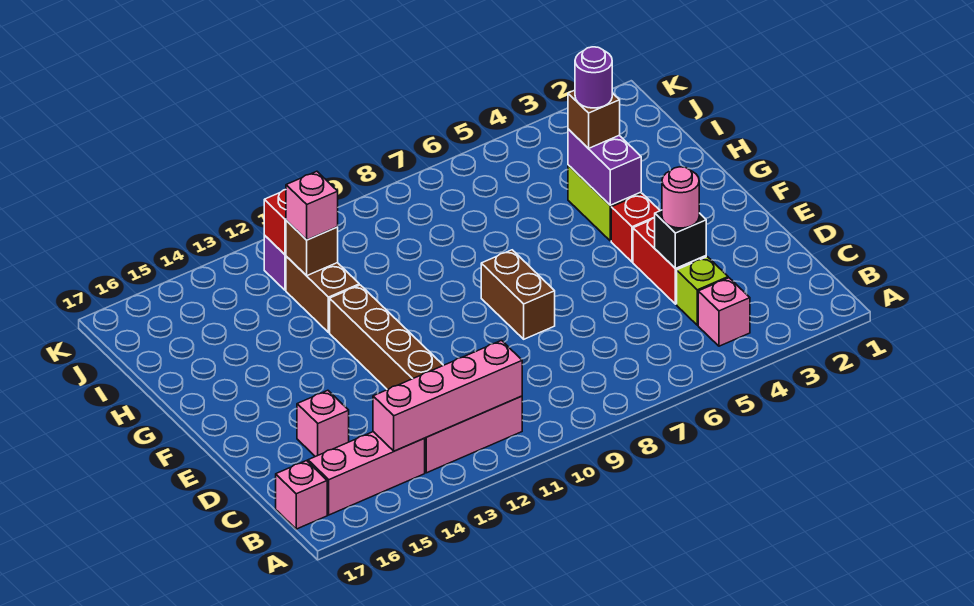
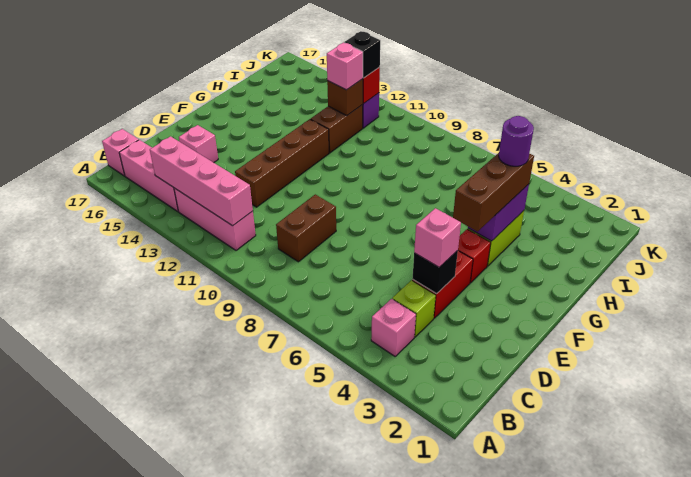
pink round brick D4 level 3 -> pink brick D4 level 3
brown brick E8:F8 level 1 -> brown brick C9:D9 level 1
brown brick H4 level 3 -> brown brick F4:H4 level 3
none -> black brick J12 level 3

